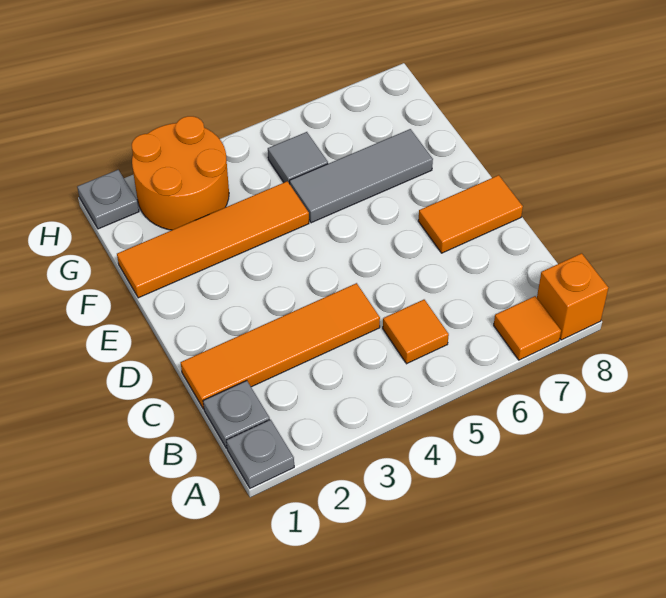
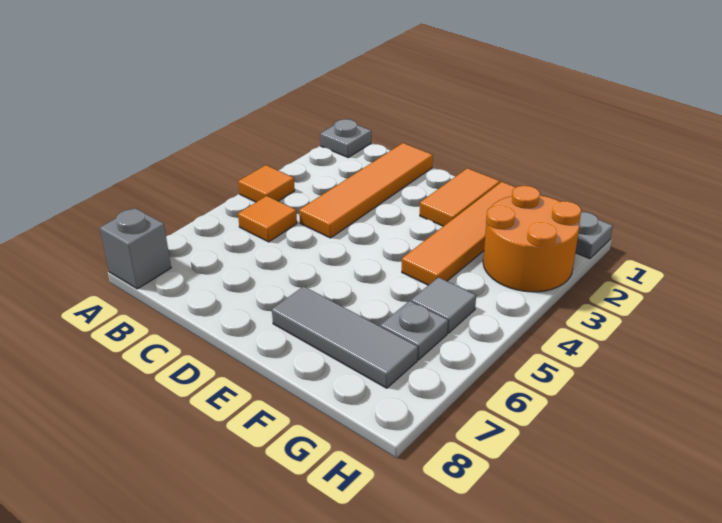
orange tile A7 level 1 -> orange tile A4 level 1
orange brick A8 level 1 -> grey brick A8 level 1
grey plate B1 level 1 -> grey plate G6 level 1
orange tile D7:D8 level 1 -> orange tile E1:E2 level 1
grey tile F5:F7 level 1 -> grey tile E7:G7 level 1

